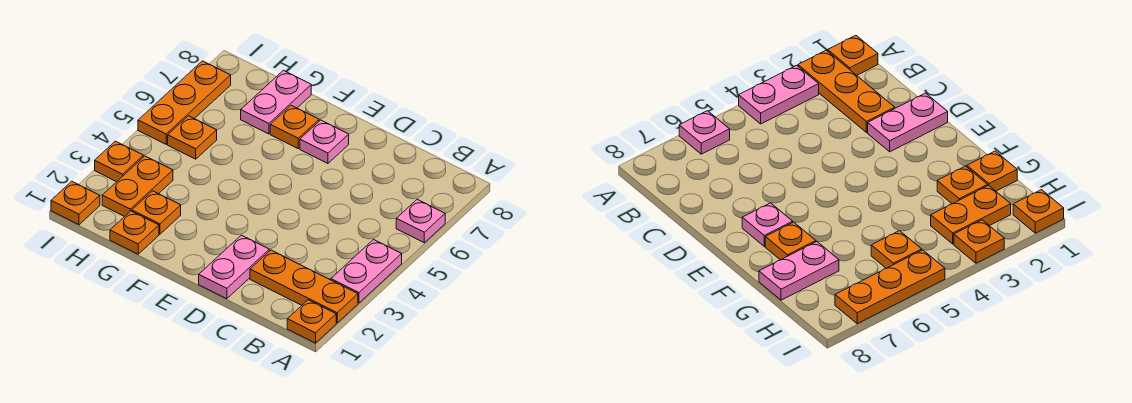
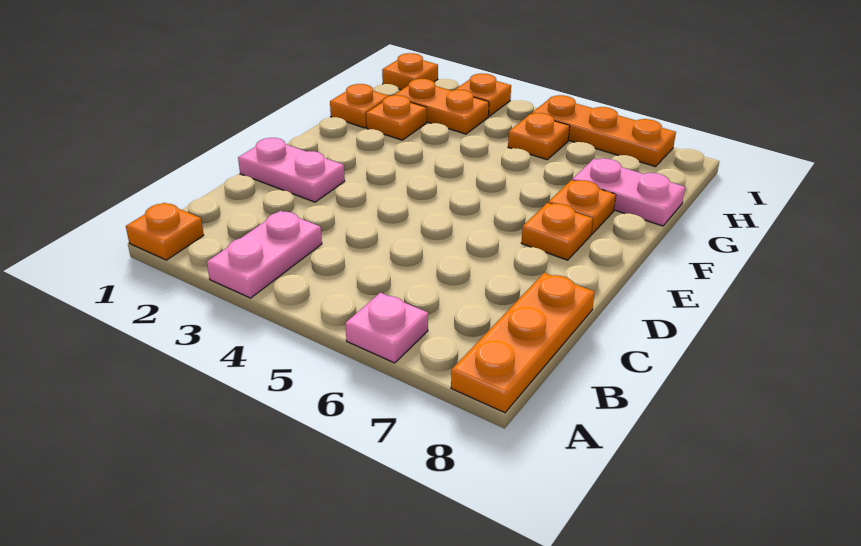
orange plate A2:C2 level 1 -> orange plate A8:C8 level 1
pink plate A3:A4 level 1 -> pink plate A3:B3 level 1
pink plate E7 level 1 -> orange plate E7 level 1

